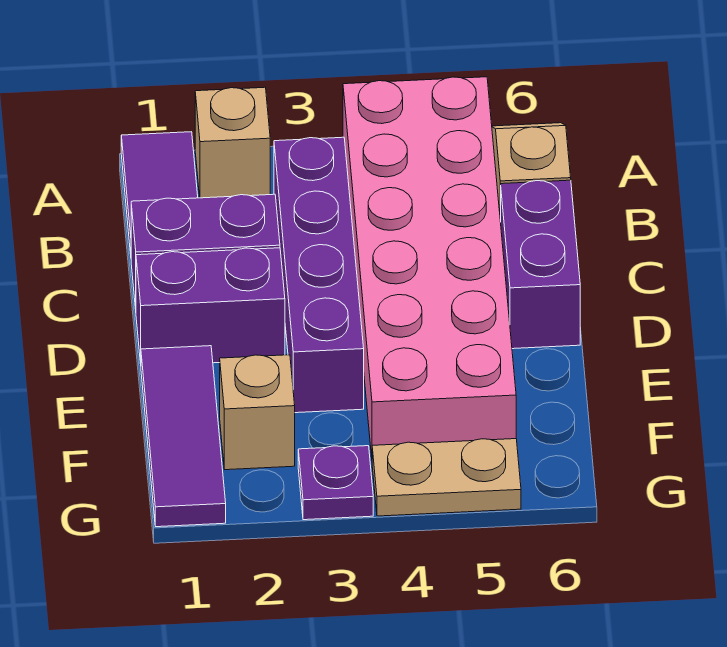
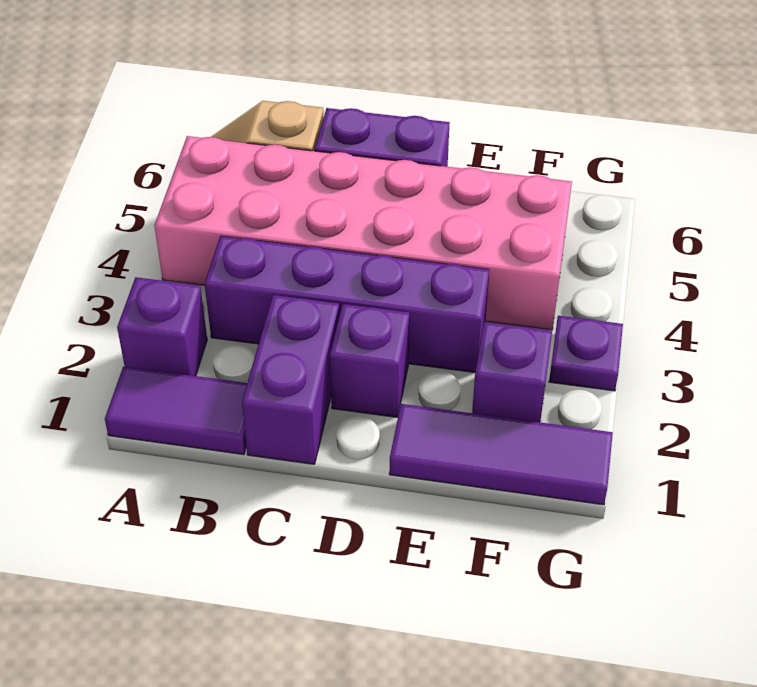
tan brick A2 level 1 -> purple brick A2 level 1
purple brick D1:D2 level 1 -> purple brick D2 level 1
tan brick F2 level 1 -> purple brick F2 level 1
tan plate G4:G5 level 1 -> none

